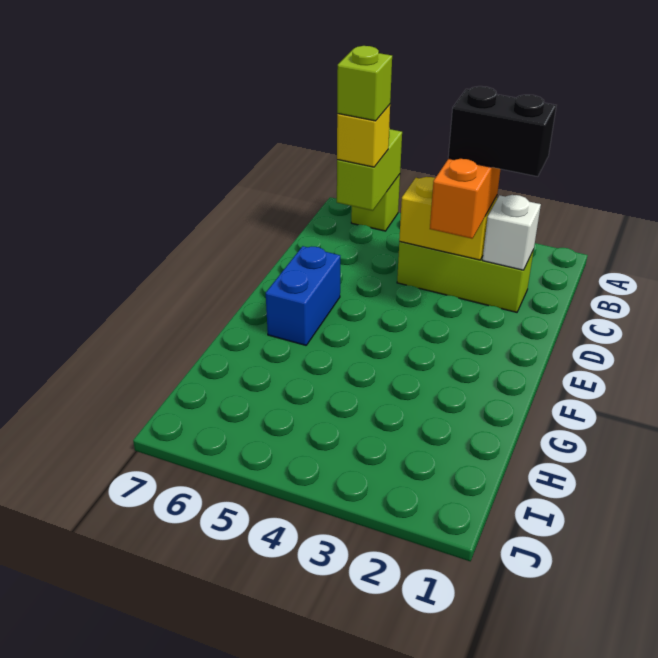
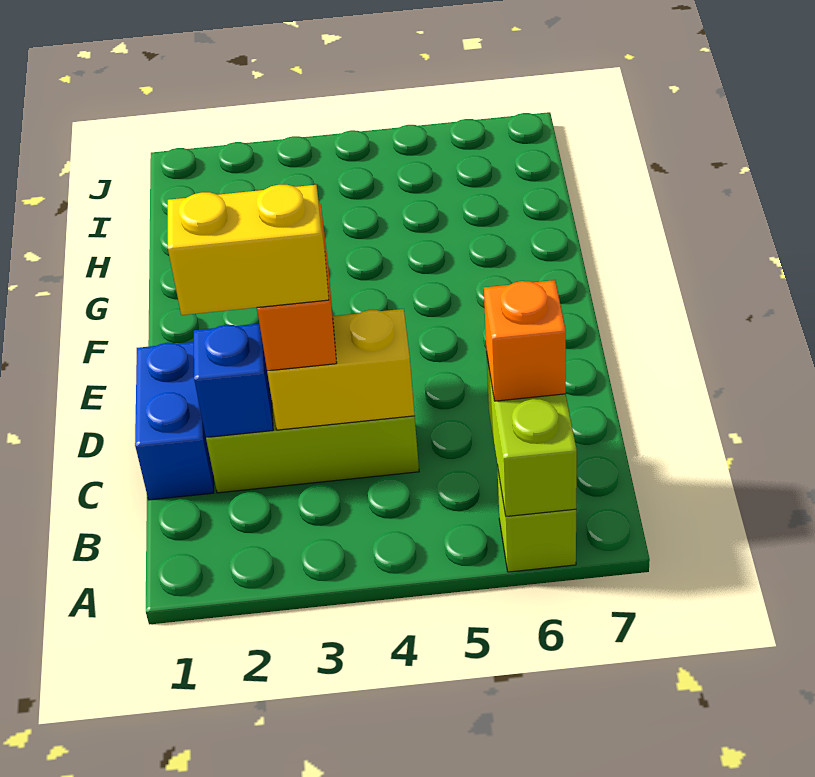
yellow brick B6 level 3 -> orange brick B6 level 3
lime brick B6 level 4 -> none
white brick C2 level 2 -> blue brick C2 level 2
black brick C2:C3 level 4 -> yellow brick C2:C3 level 4
blue brick E6:F6 level 1 -> blue brick C1:D1 level 1

